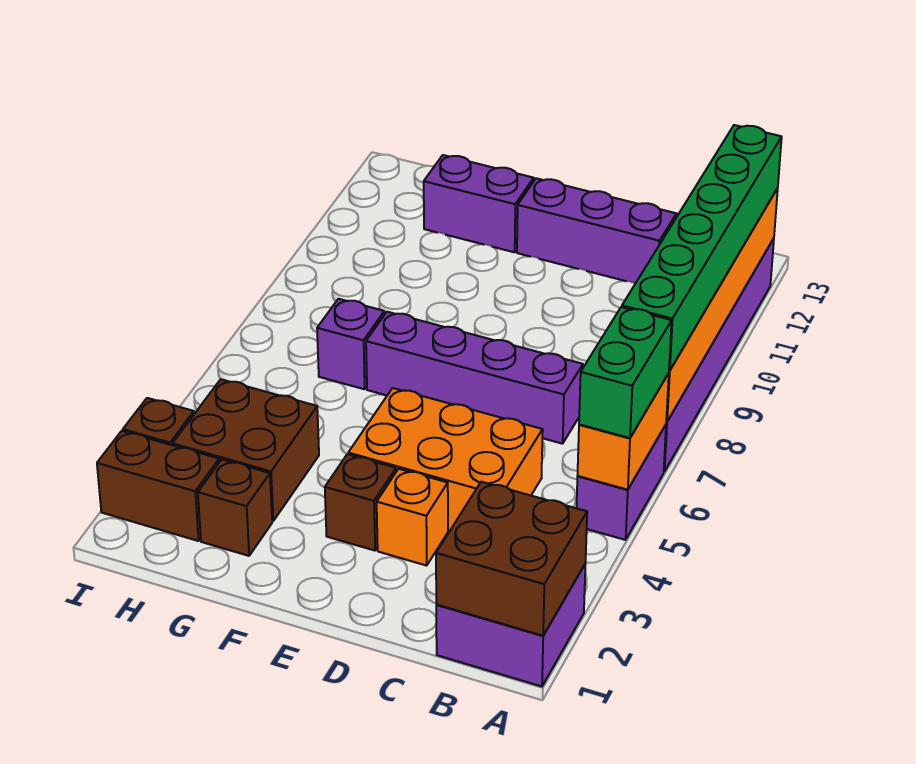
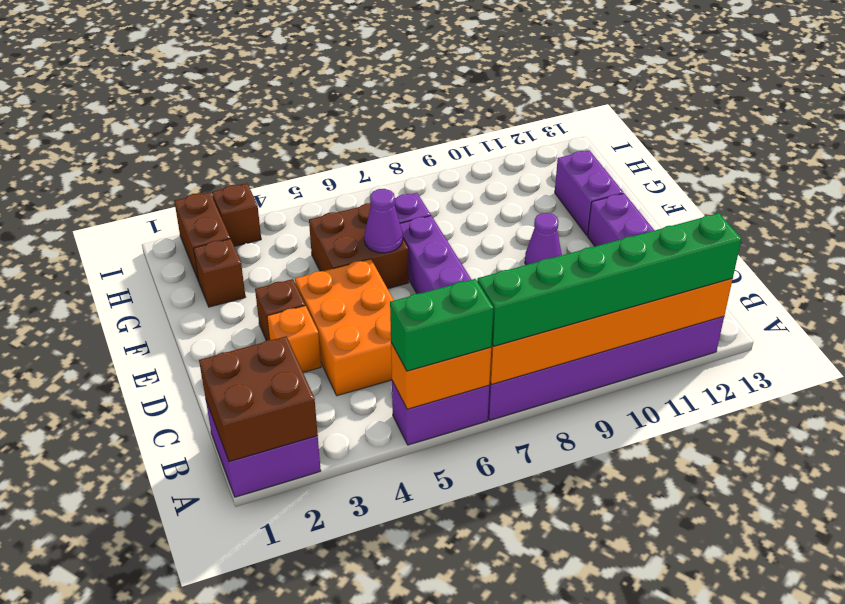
none -> purple cone E10 level 1
none -> purple cone F6 level 2
brown brick G3:H4 level 1 -> brown brick F5:G6 level 1

